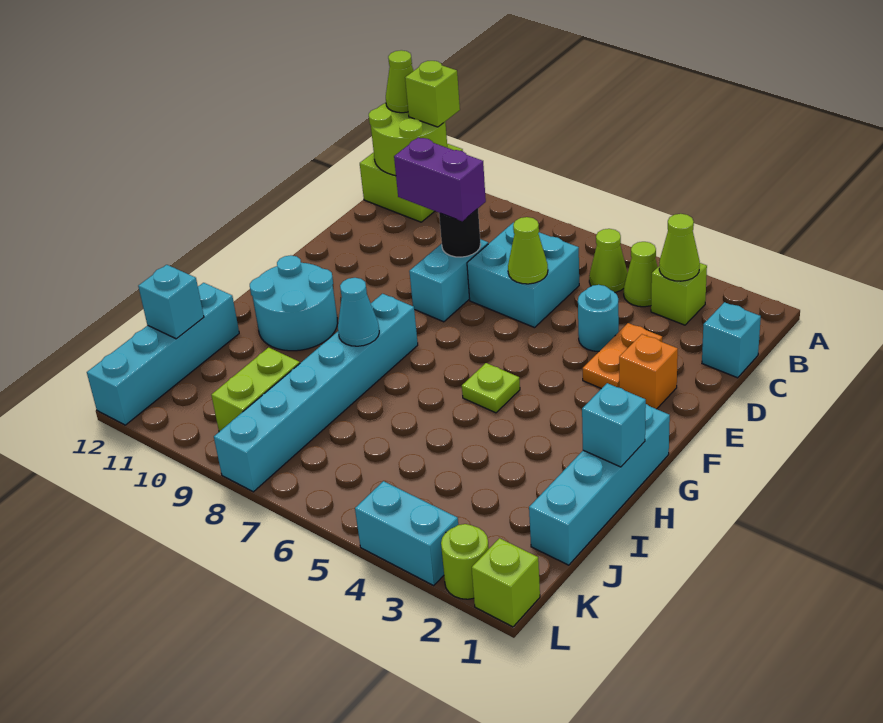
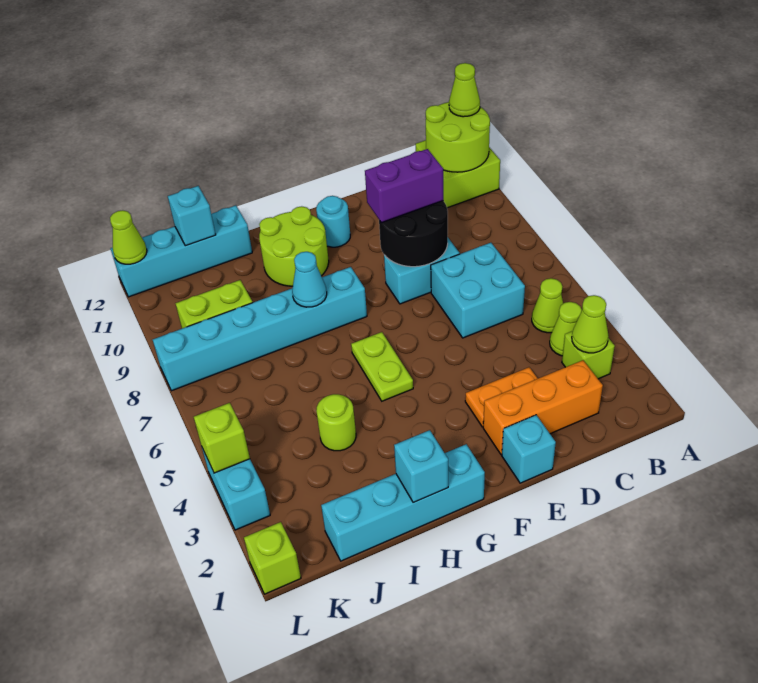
lime brick A11 level 3 -> lime brick L4 level 2
cyan brick C1 level 1 -> cyan brick E1 level 1
cyan round brick D4 level 1 -> cyan round brick F11 level 1
lime cone D6 level 2 -> lime cone L12 level 2
black round brick D8 level 2 -> black round brick D8:E9 level 2
purple brick D8:D9 level 3 -> purple brick D9:E9 level 3
orange brick E2 level 1 -> orange brick C2:E2 level 1
lime plate G5 level 1 -> lime plate G5:G6 level 1
cyan round brick G10:H11 level 1 -> lime round brick G10:H11 level 1
lime round brick L2 level 1 -> lime round brick I4 level 1

